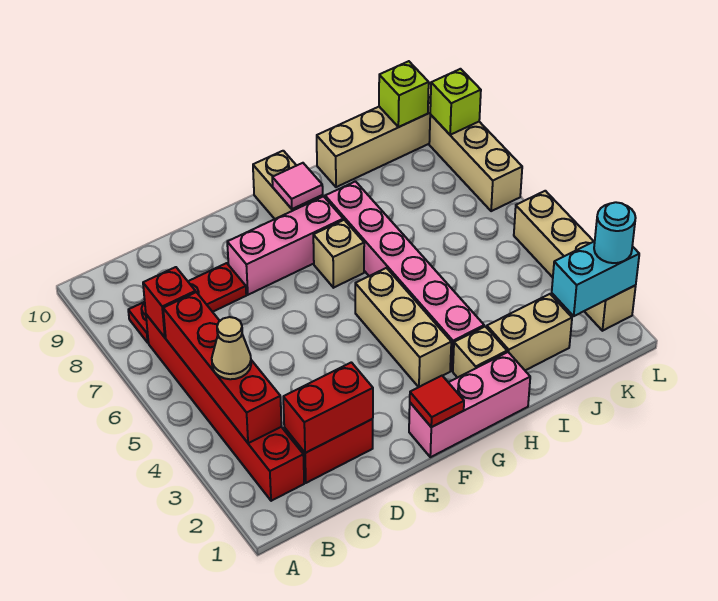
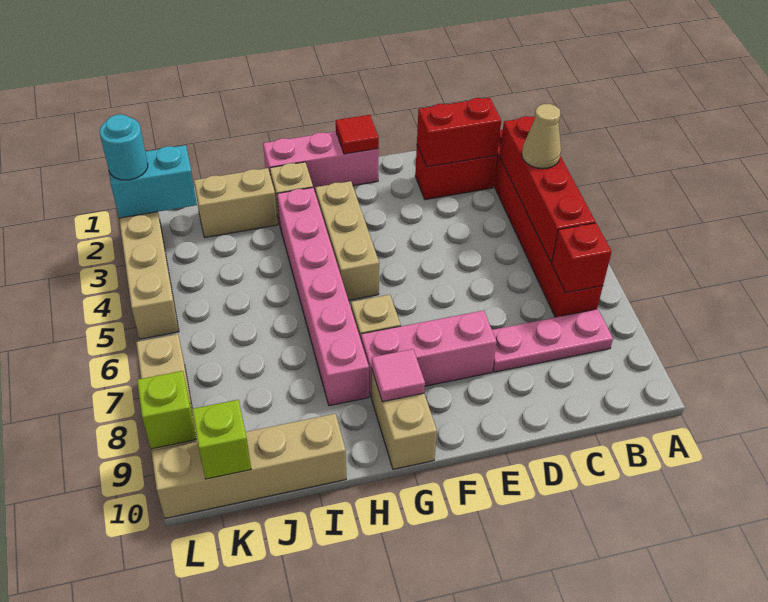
red plate B8:D8 level 1 -> pink plate B8:D8 level 1

